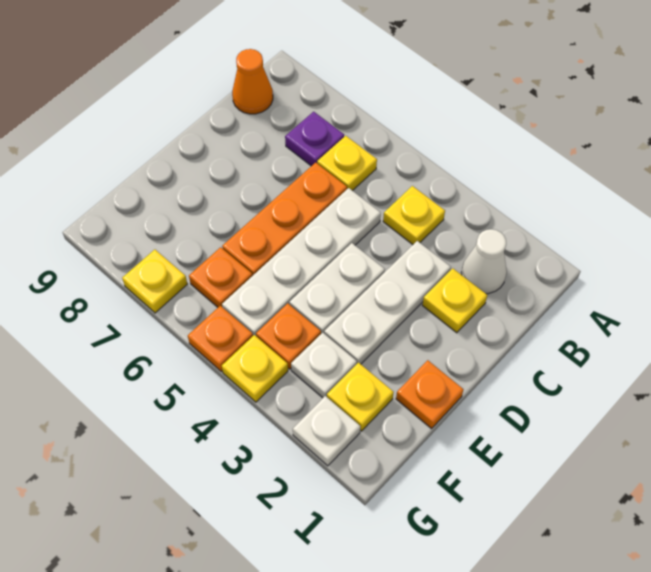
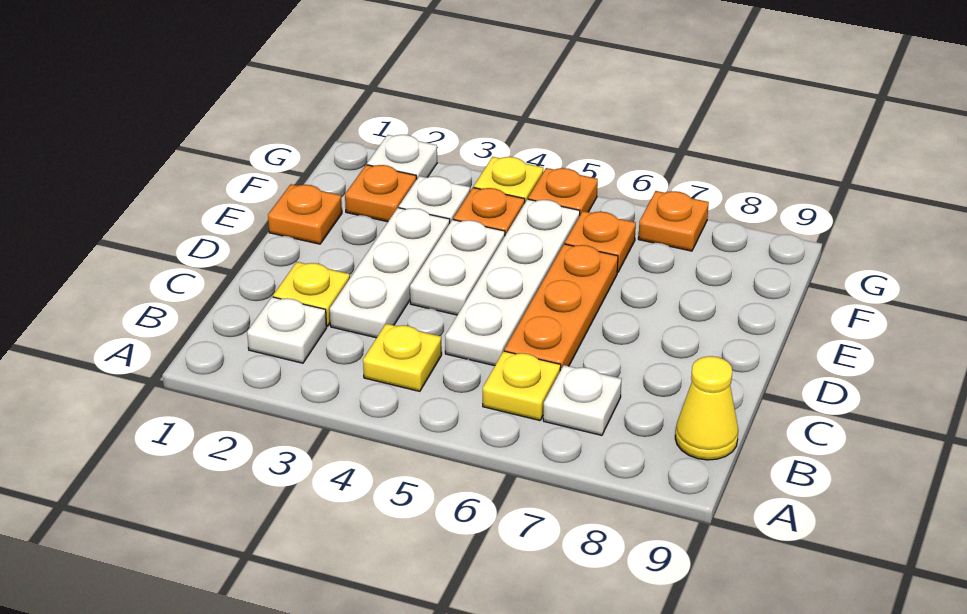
white cone B2 level 1 -> white plate B2 level 1
purple plate B7 level 1 -> white plate B7 level 1
orange cone B9 level 1 -> yellow cone B9 level 1
yellow plate F2 level 1 -> orange plate F2 level 1
yellow plate G7 level 1 -> orange plate G7 level 1

